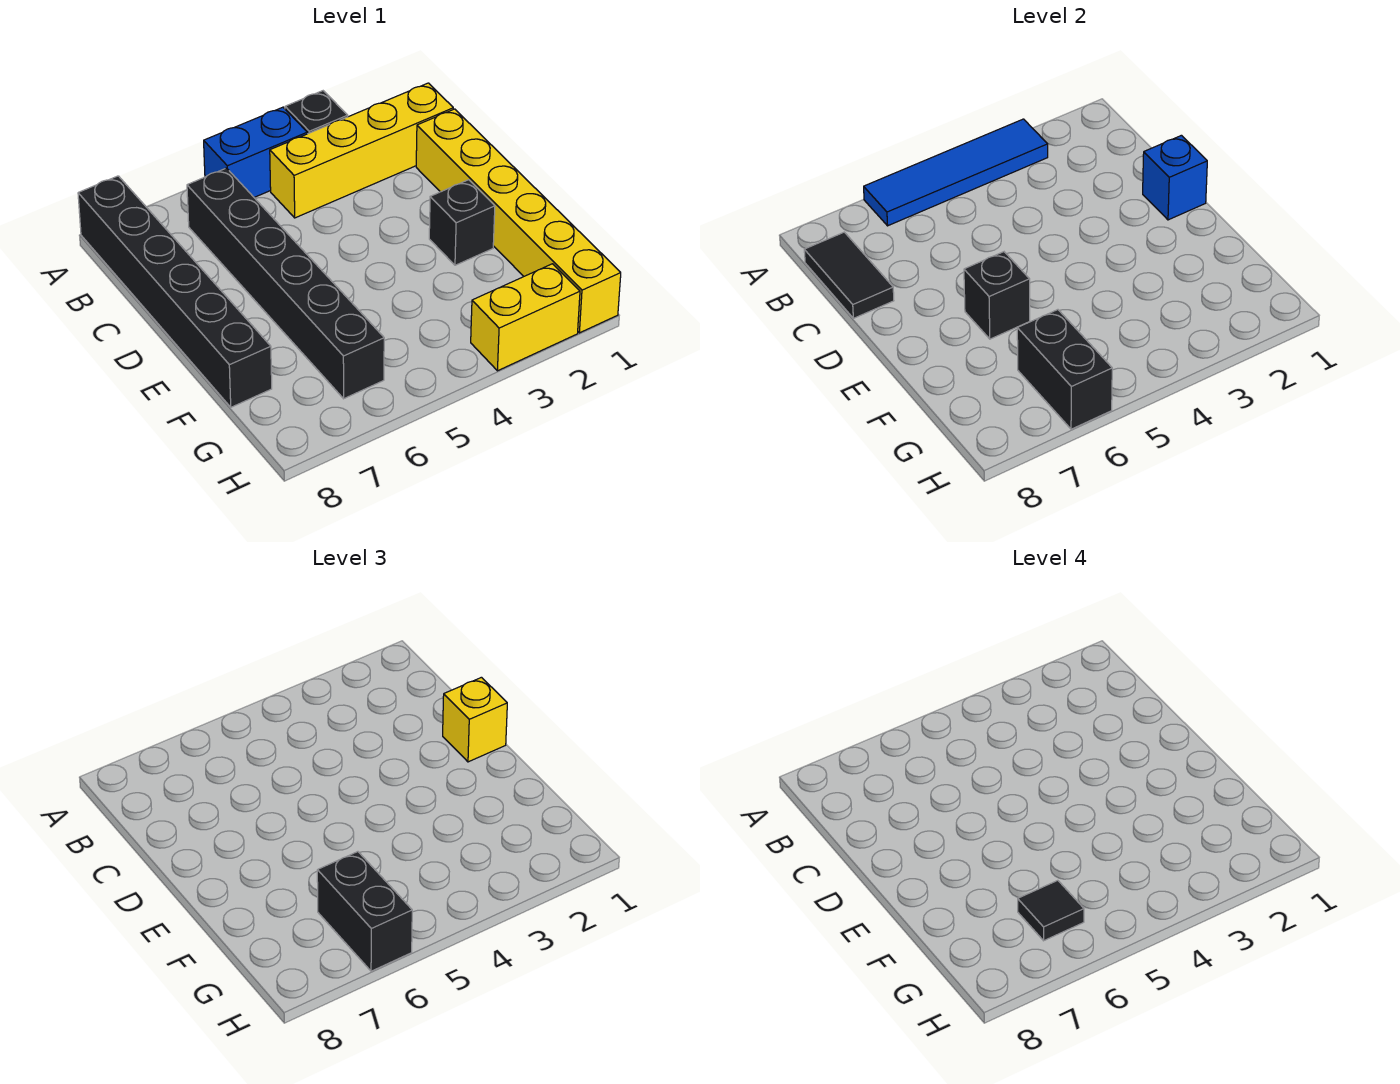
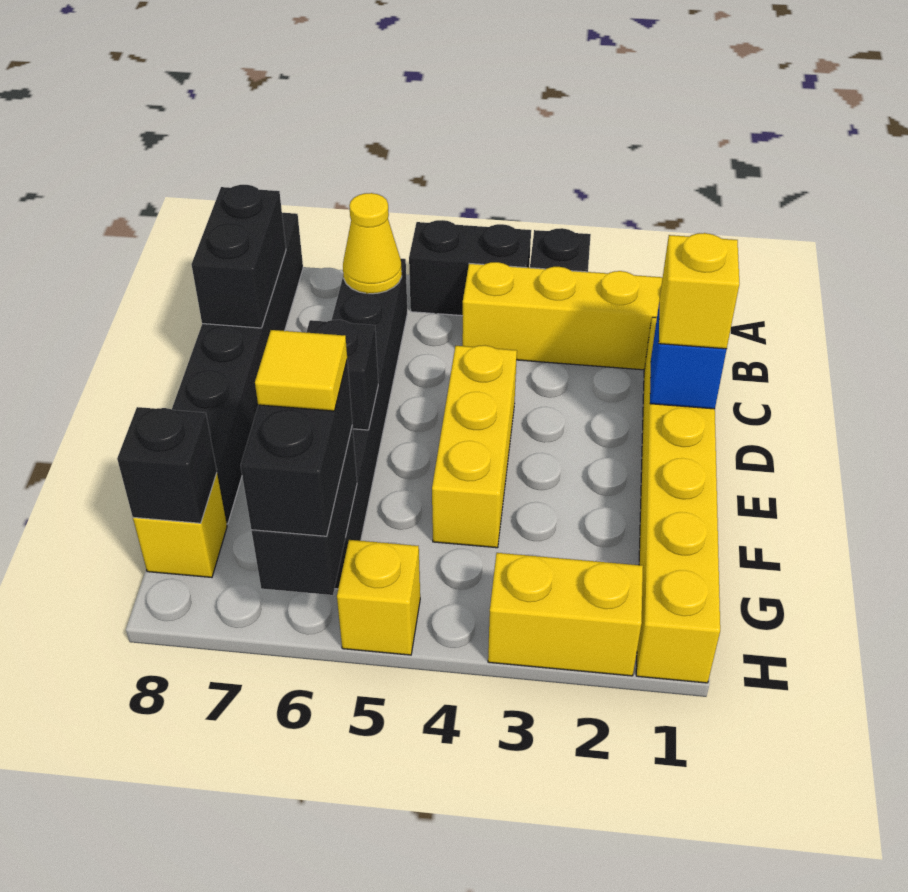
blue tile A3:A6 level 2 -> none
blue brick A4:A5 level 1 -> black brick A4:A5 level 1
none -> yellow cone B6 level 2
black tile B8:C8 level 2 -> black brick B8:C8 level 2
none -> yellow brick D4:F4 level 1
black brick E2 level 1 -> black brick G8 level 2
black tile G6 level 4 -> yellow tile G6 level 4
none -> yellow brick G8 level 1
none -> yellow brick H5 level 1

